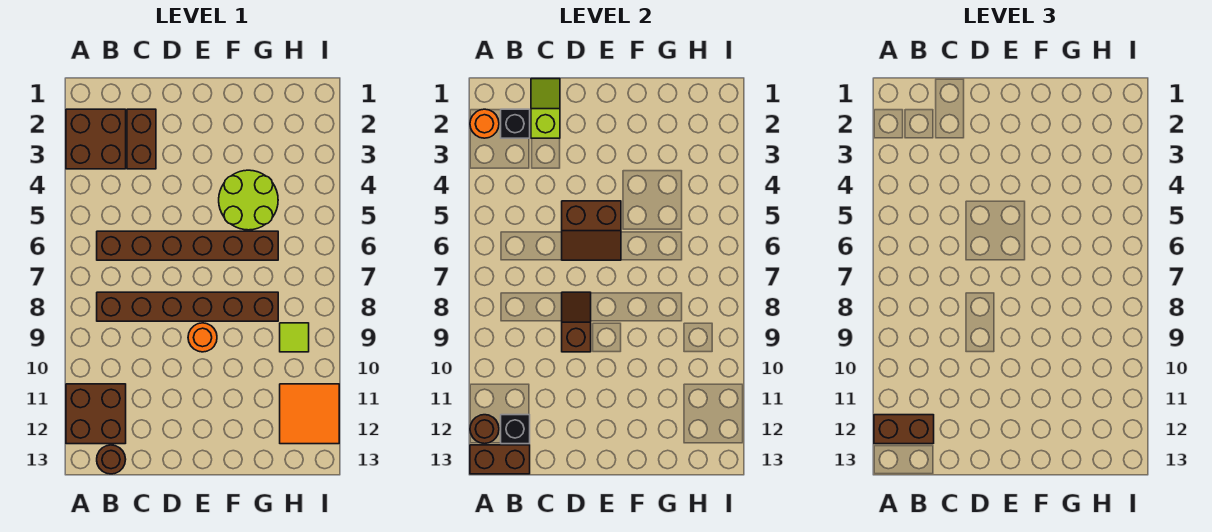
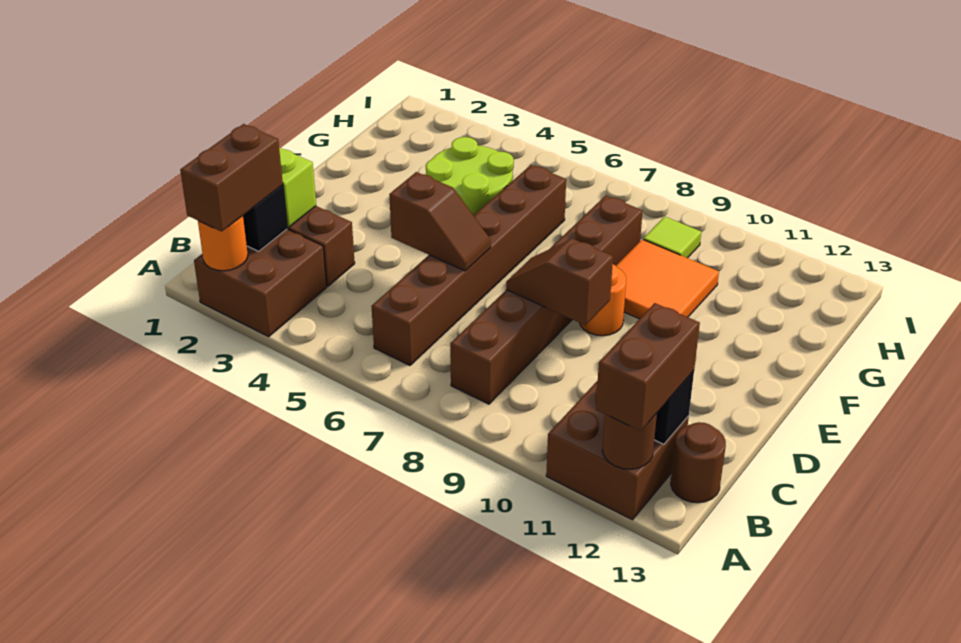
brown brick A13:B13 level 2 -> brown brick A2:B2 level 3
brown slope D5:E6 level 2 top 5 -> brown slope D5:D6 level 2 top 5
orange tile H11:I12 level 1 -> orange tile F9:G10 level 1

